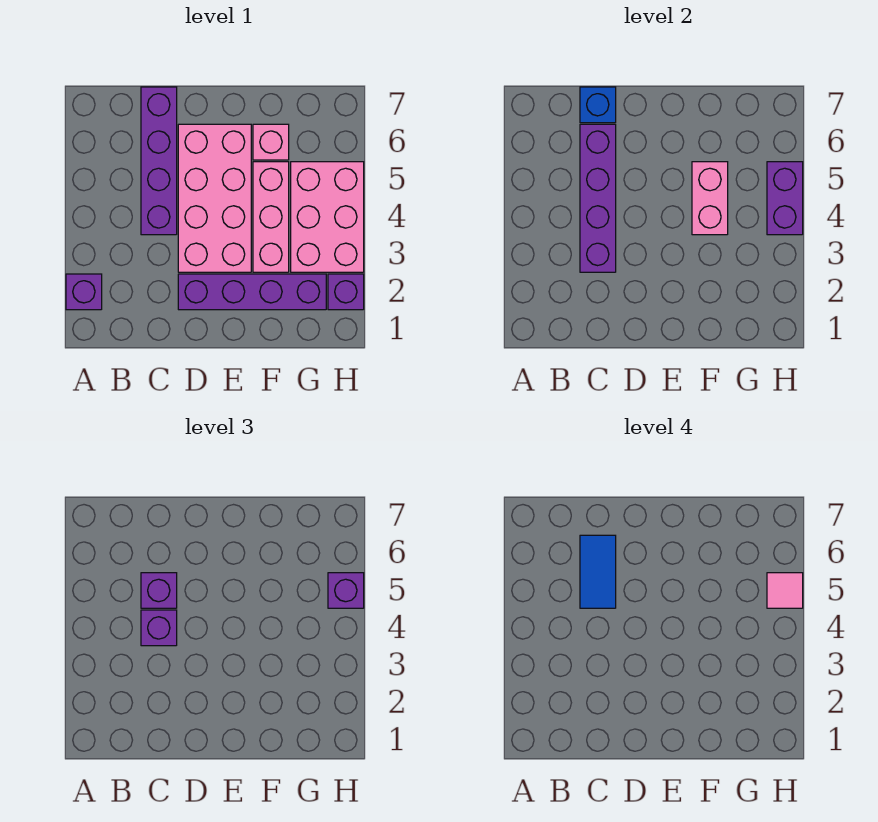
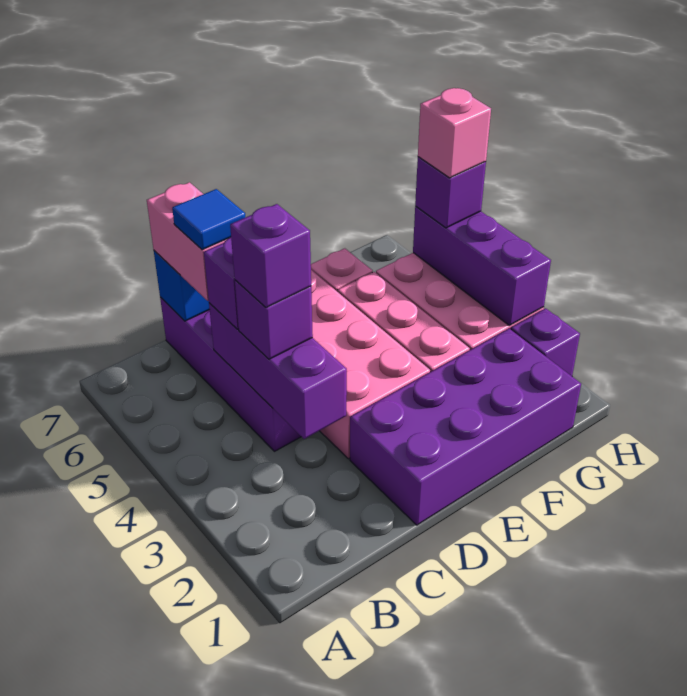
purple brick A2 level 1 -> purple brick C4 level 4
purple brick C3:C6 level 2 -> purple brick C3:C5 level 2
blue tile C5:C6 level 4 -> blue tile C6 level 4
purple brick D2:G2 level 1 -> purple brick D1:G2 level 1
pink brick F4:F5 level 2 -> pink brick C6:C7 level 3
purple brick H4:H5 level 2 -> purple brick H3:H5 level 2
pink tile H5 level 4 -> pink brick H5 level 4

